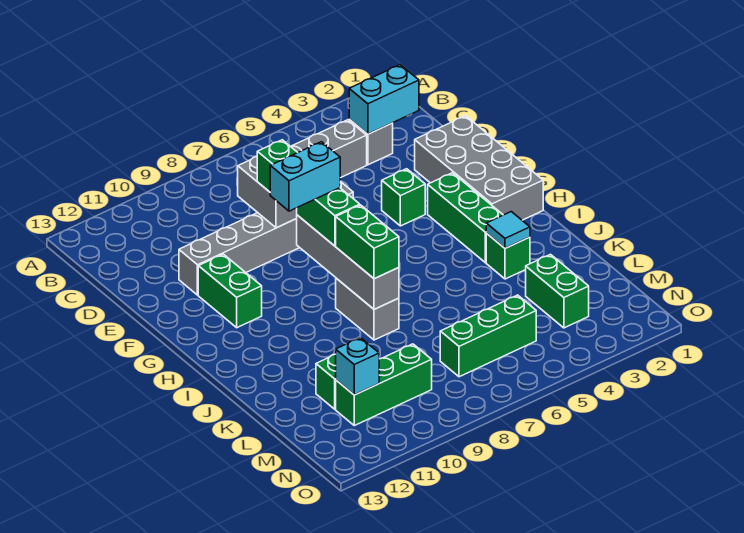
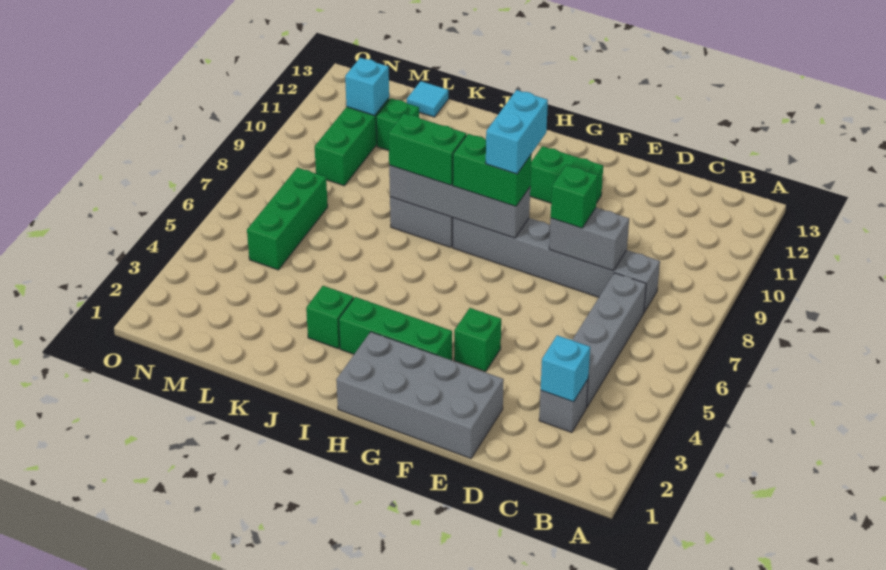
cyan brick C2:C3 level 2 -> cyan brick C3 level 2
grey brick E6:E11 level 1 -> grey brick C8:H8 level 1
cyan tile J3 level 2 -> cyan tile L13 level 1
green brick L3:M3 level 1 -> none

